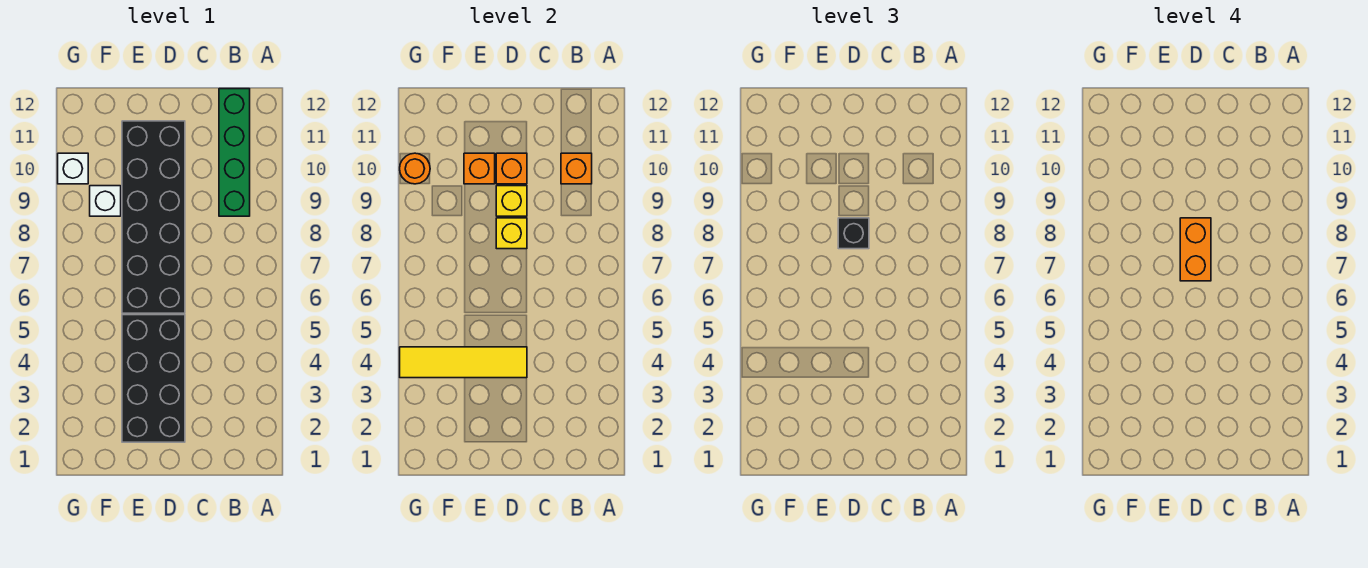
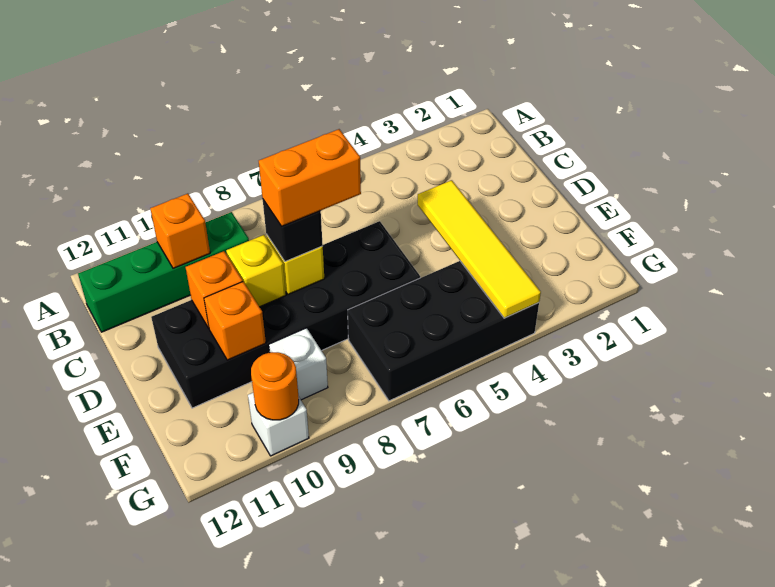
black brick D2:E5 level 1 -> black brick F4:G7 level 1

